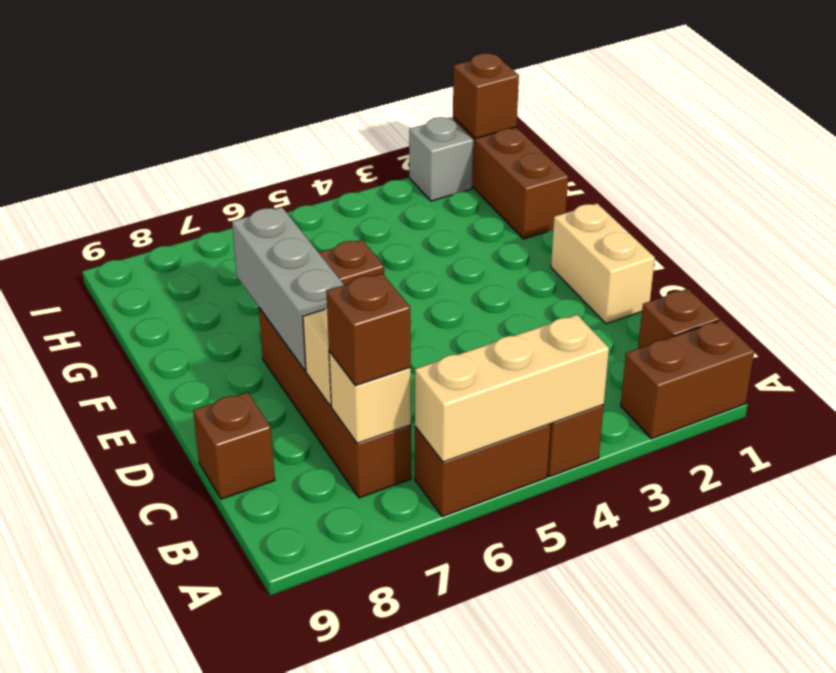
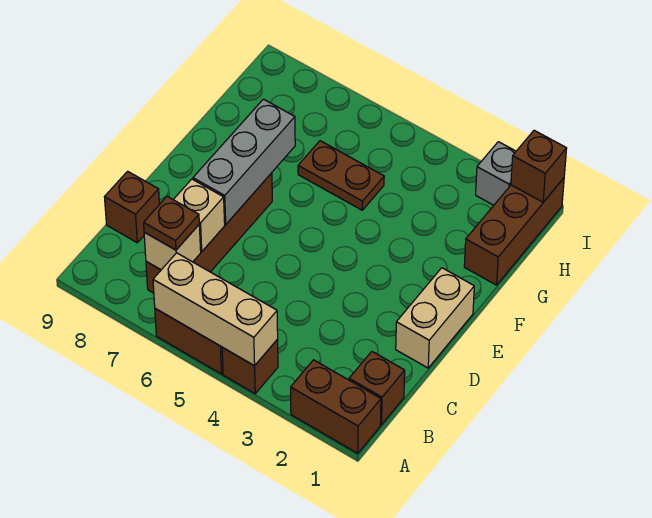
brown brick B7 level 3 -> brown plate B7 level 3

